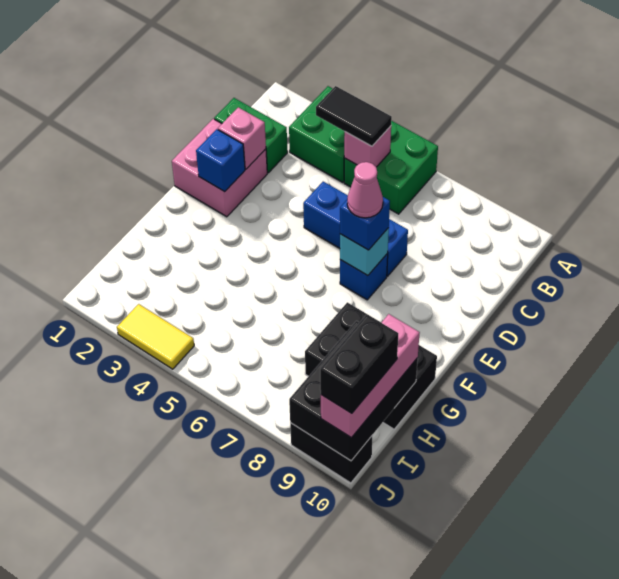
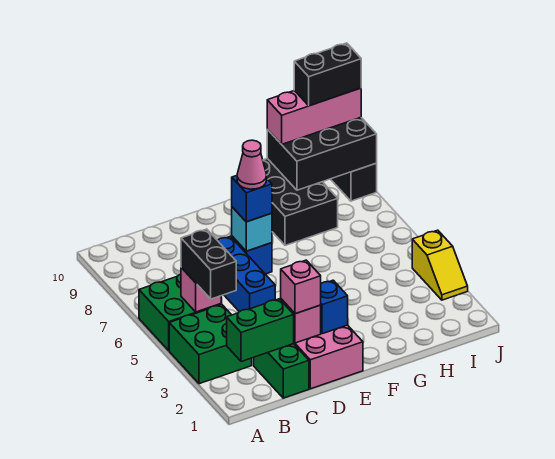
none -> green brick B2:C2 level 2
black tile B4:B5 level 3 -> black brick B4:B5 level 3
none -> pink brick D2 level 3
yellow tile J3:J4 level 1 -> yellow slope J3:J4 level 1 top 4

